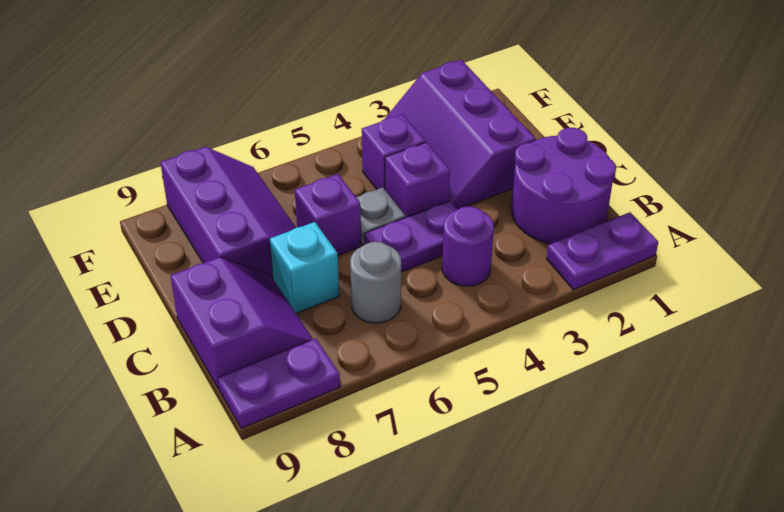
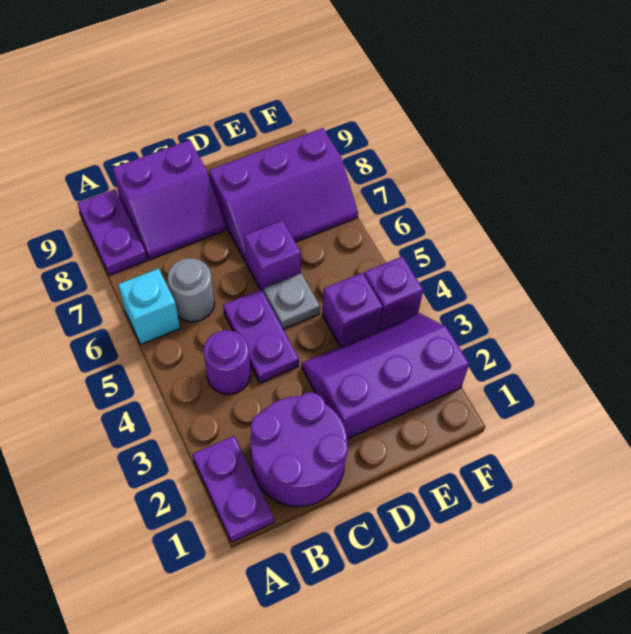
cyan brick C7 level 1 -> cyan brick A6 level 1
purple brick D4 level 1 -> purple brick F4 level 1

